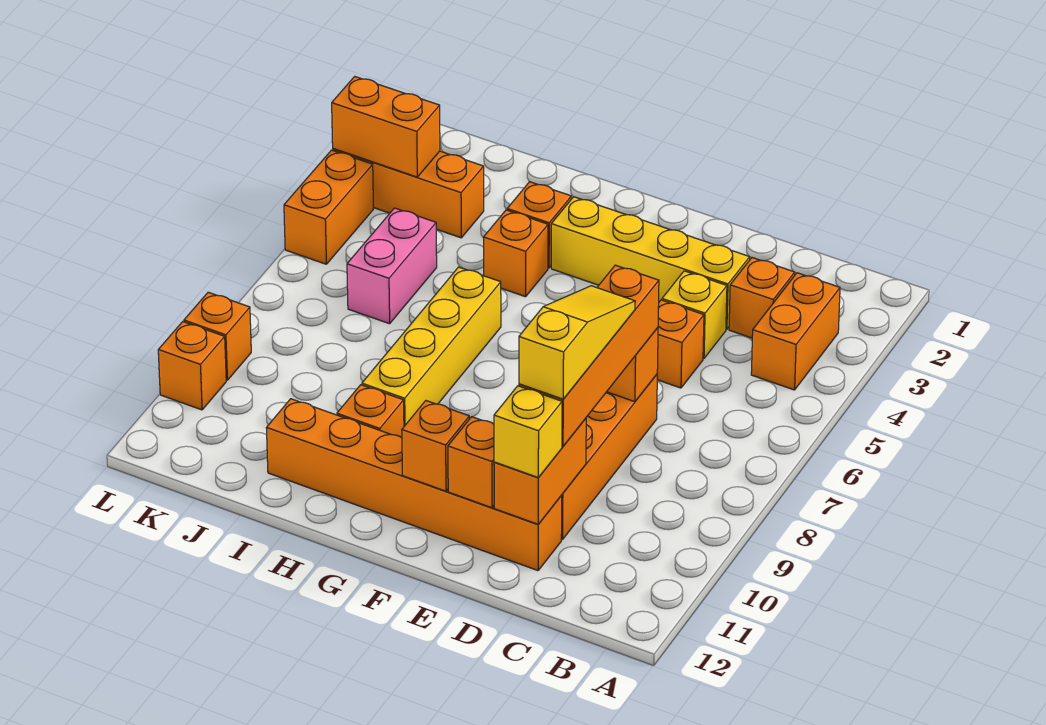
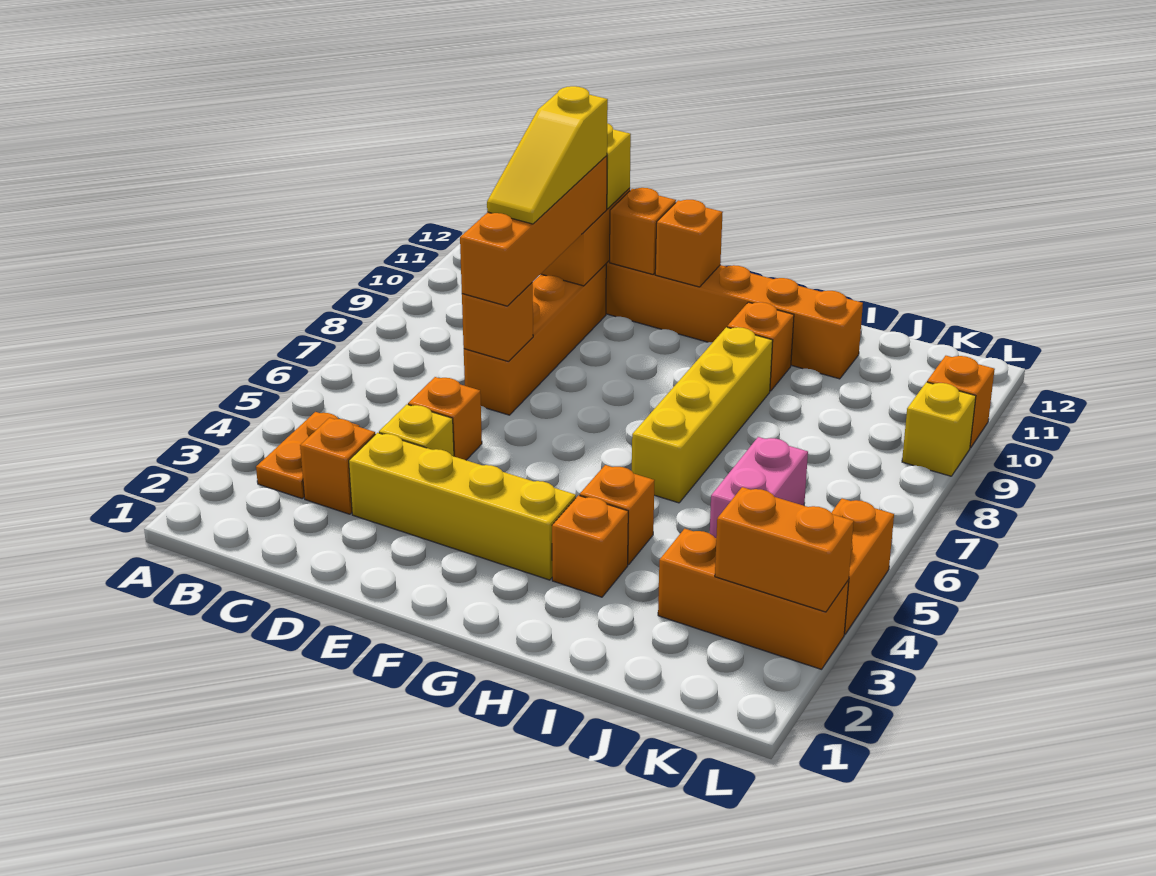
orange brick B3:B4 level 1 -> orange plate B3:B4 level 1
orange brick L9 level 1 -> yellow brick L9 level 1

